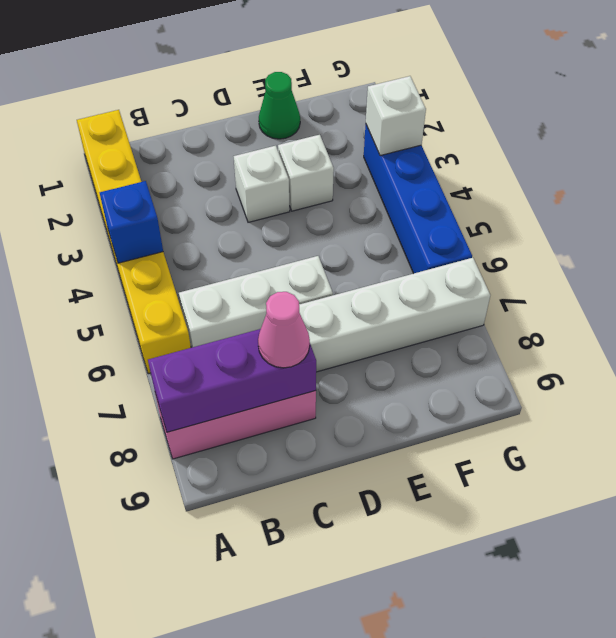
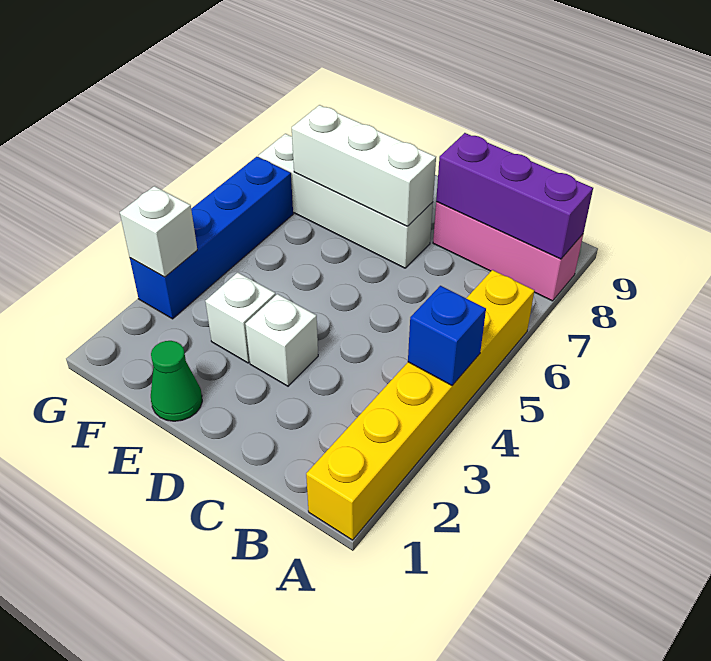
white brick B6:D6 level 1 -> white brick D7:F7 level 2
pink cone C8 level 3 -> none

